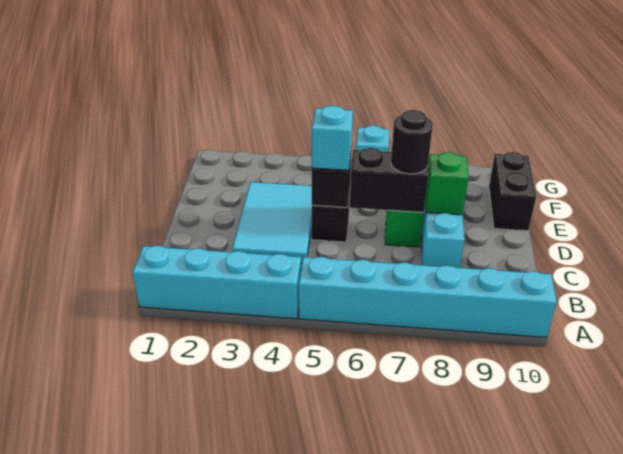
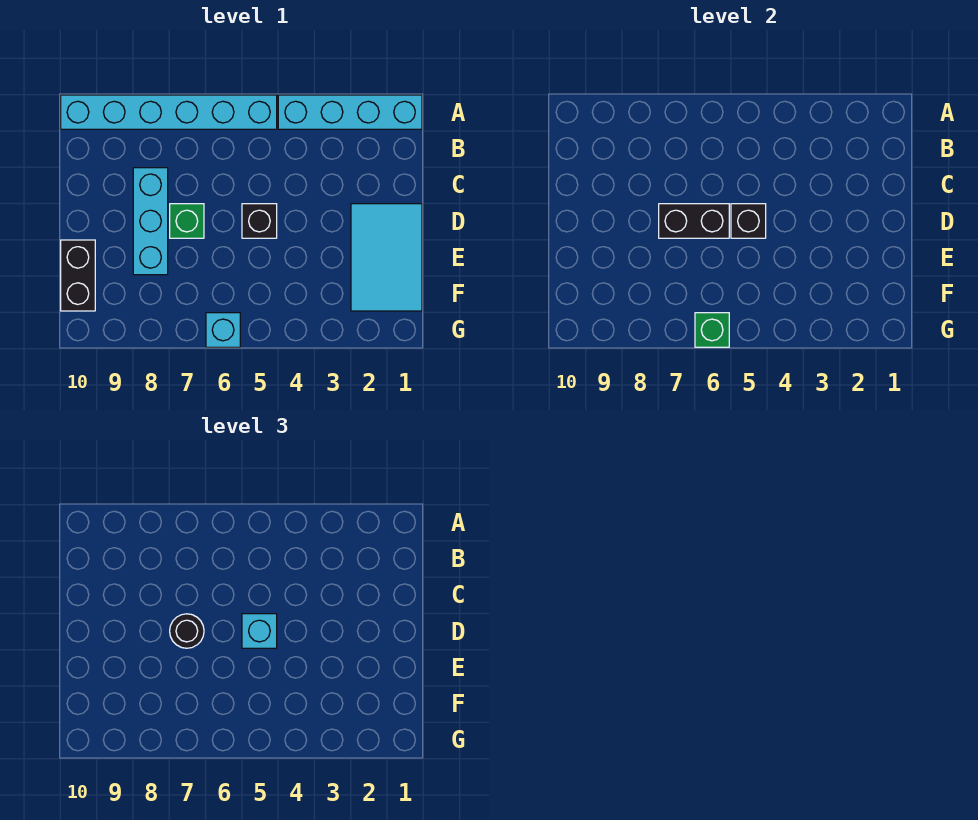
cyan tile C3:E4 level 1 -> cyan tile D1:F2 level 1
green brick D8 level 2 -> green brick G6 level 2

